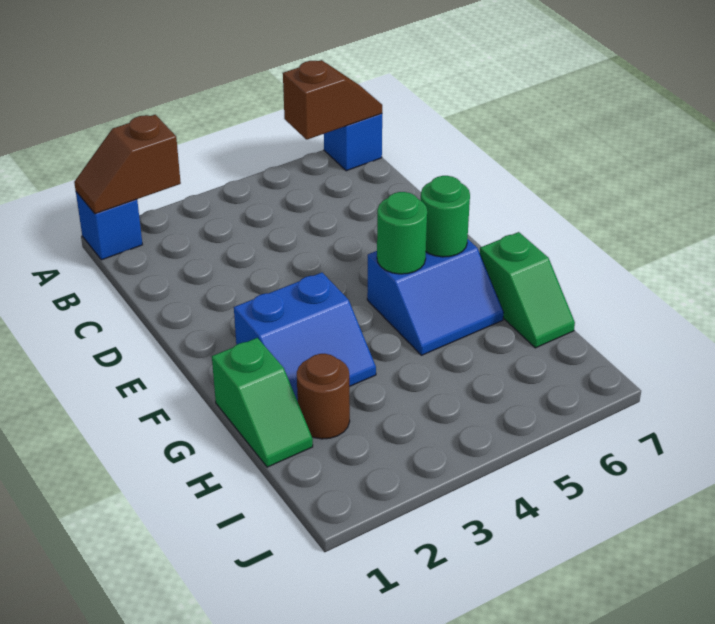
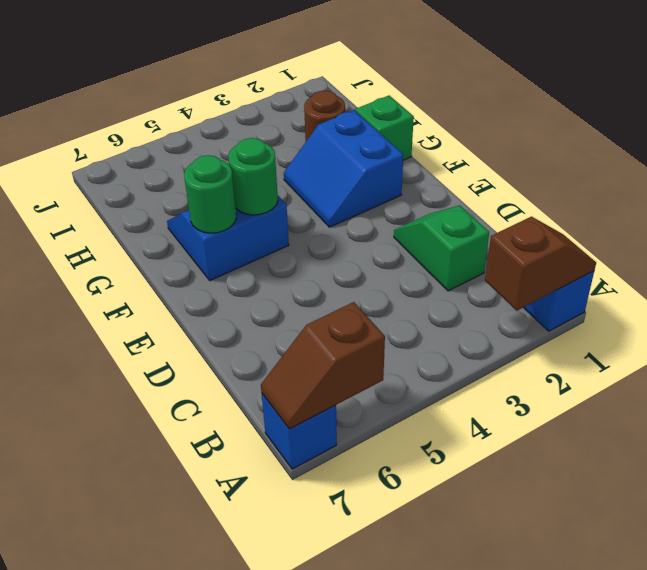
blue slope F2:G3 level 1 top F -> blue slope F2:G3 level 1 top 2
green slope G7:H7 level 1 top G -> green slope C2:D2 level 1 top C

